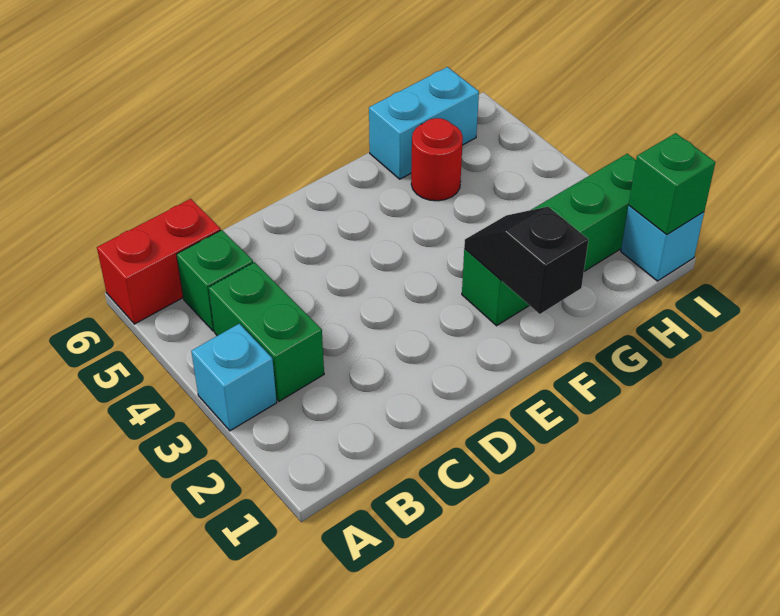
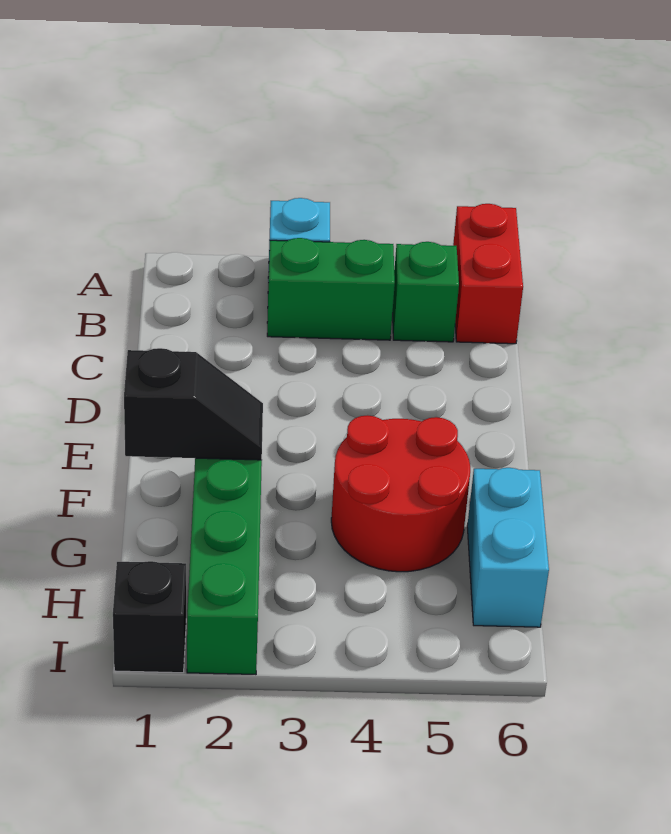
red round brick G5 level 1 -> red round brick F4:G5 level 1
cyan brick I1 level 1 -> black brick I1 level 1
green brick I1 level 2 -> none

